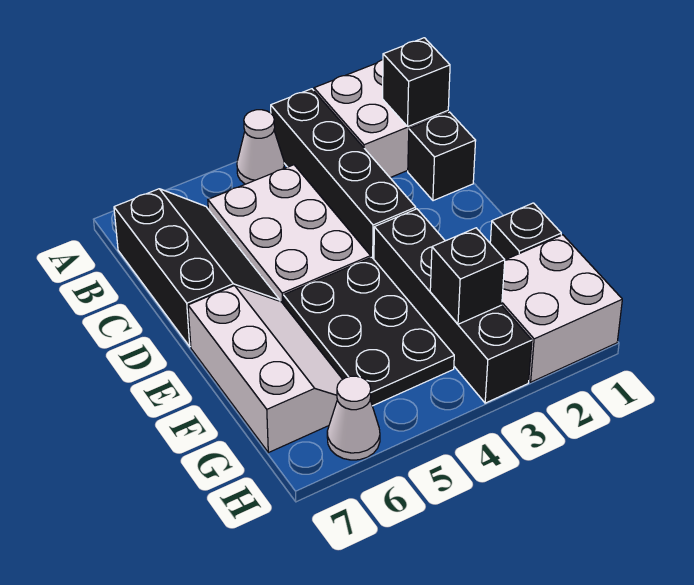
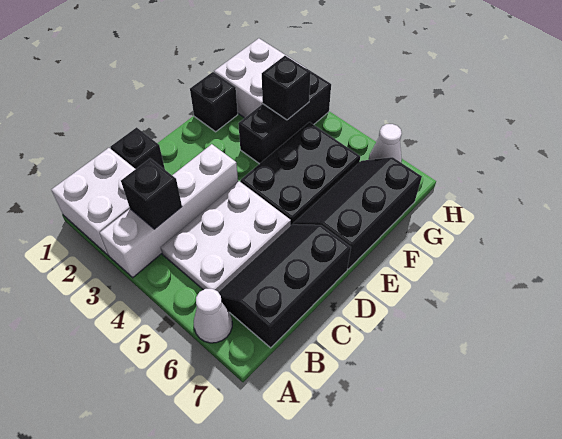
black brick A3:D3 level 1 -> white brick A3:D3 level 1
white cone A4 level 1 -> white cone A6 level 1
black brick B1 level 2 -> black brick B3 level 2
black brick E3:H3 level 1 -> black brick F3:H3 level 1
white slope E6:G7 level 1 top 7 -> black slope E6:G7 level 1 top 7

